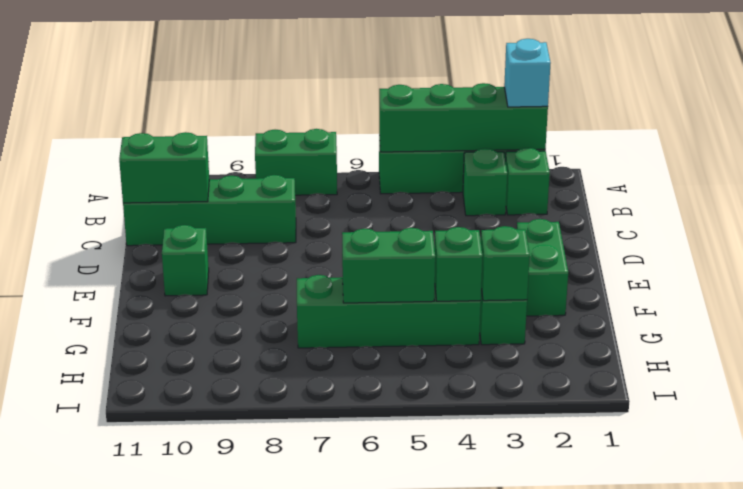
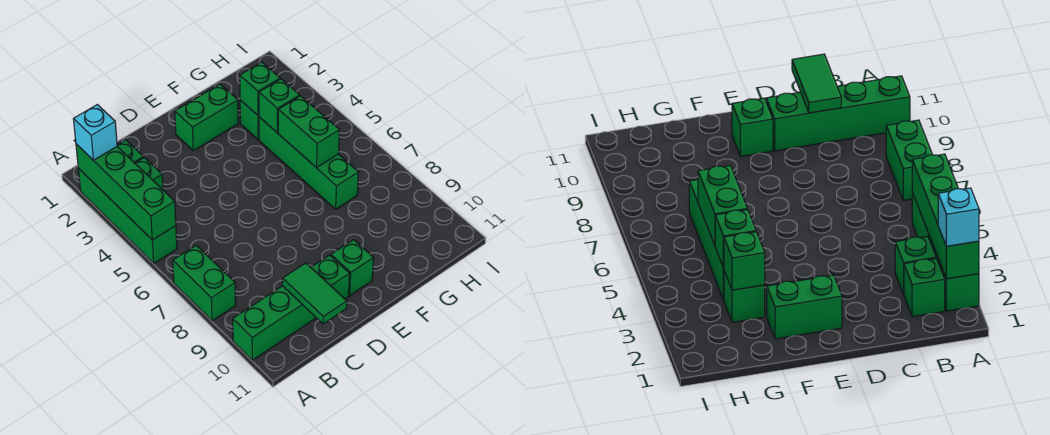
green brick C8:C11 level 1 -> green brick A10:D10 level 1
green brick C10:C11 level 2 -> green tile C10:C11 level 2

